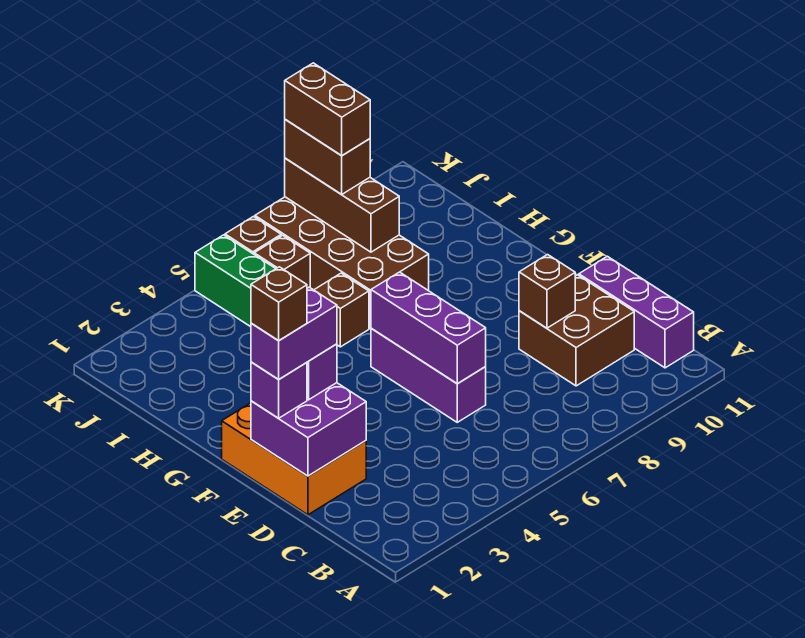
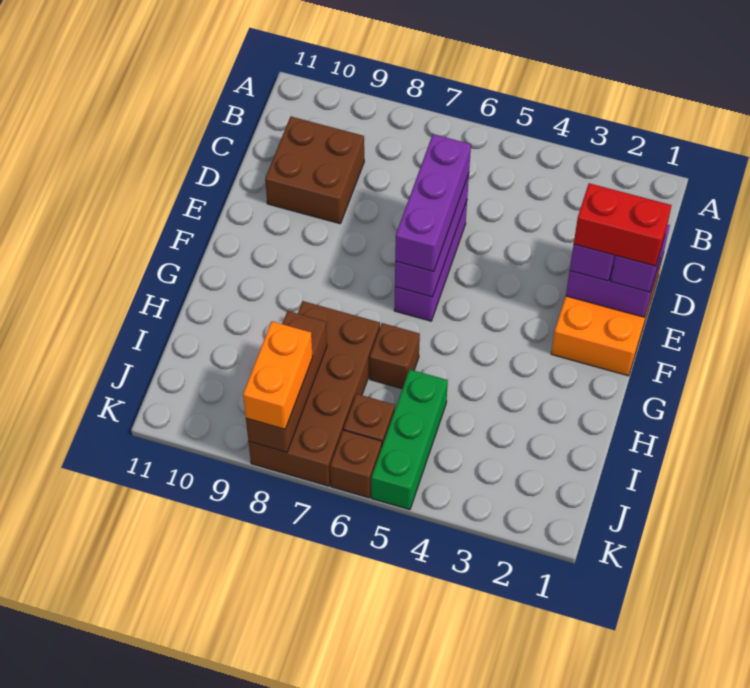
purple brick B11:D11 level 1 -> purple brick D6:F6 level 3
brown brick D9 level 2 -> none
purple brick E1:E2 level 4 -> red brick E1:E2 level 4
brown brick E1 level 5 -> none
brown brick J8:K8 level 3 -> orange brick J8:K8 level 3
brown brick J8:K8 level 4 -> none

